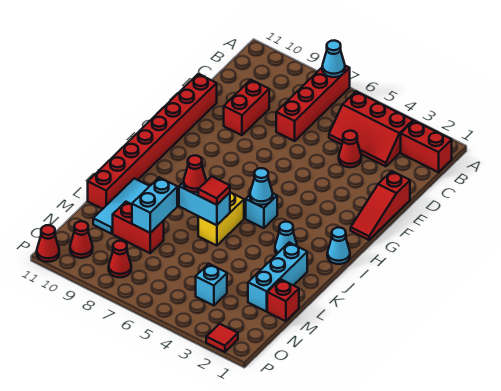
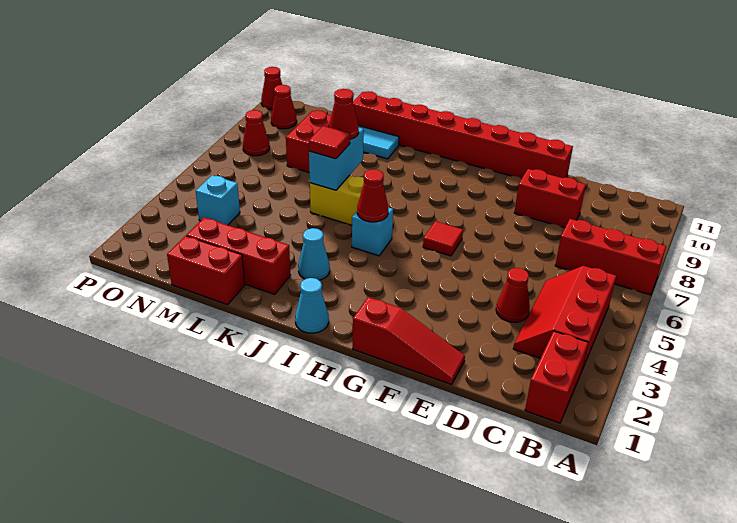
red brick A7:D7 level 1 -> red brick A7:C7 level 1
cyan cone A7 level 2 -> none
red slope E1:G1 level 1 top E -> red slope E1:G1 level 1 top G
cyan cone I5 level 2 -> red cone I5 level 2
cyan brick K2:M2 level 1 -> red brick K2:M2 level 1
cyan brick L8:M8 level 2 -> none
red brick M1 level 1 -> red brick L1:M1 level 1
red tile P2 level 1 -> red tile G6 level 1

